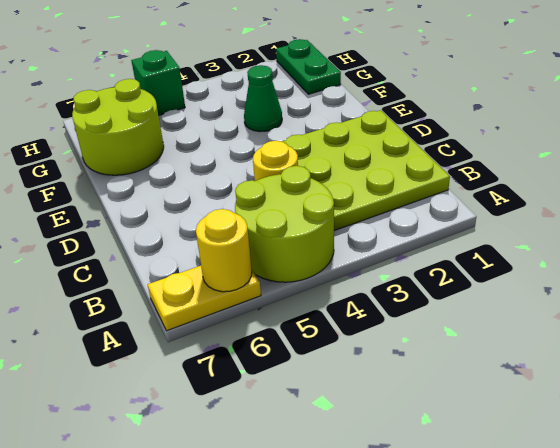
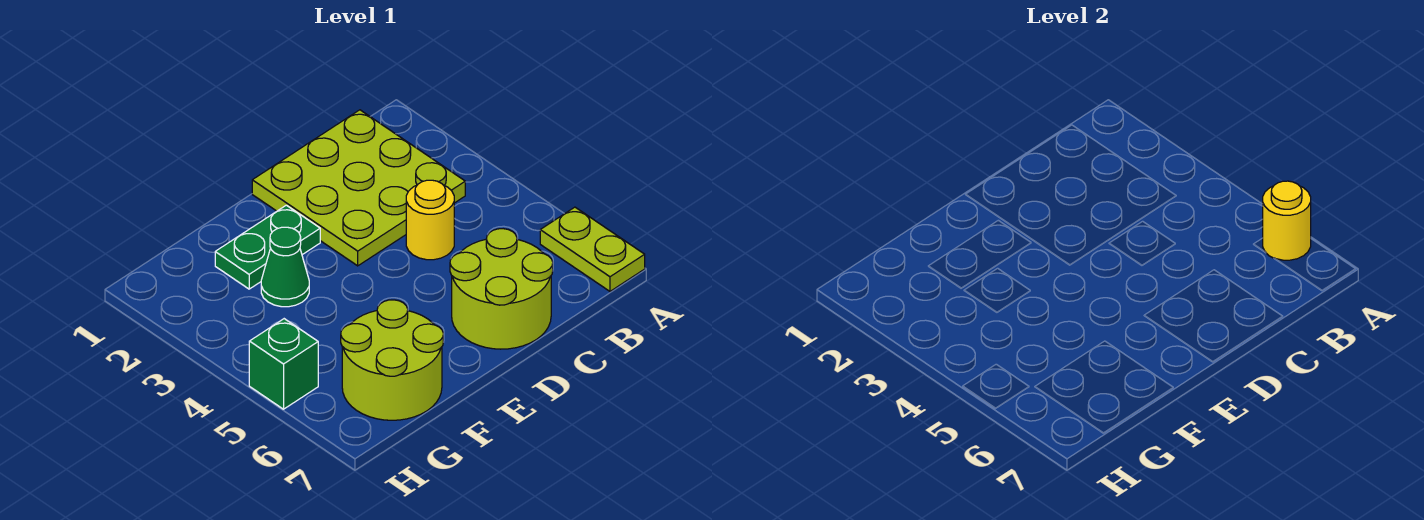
lime round brick A4:B5 level 1 -> lime round brick C6:D7 level 1
yellow plate A6:A7 level 1 -> lime plate A6:A7 level 1
green plate G1:H1 level 1 -> green plate E2:F2 level 1

